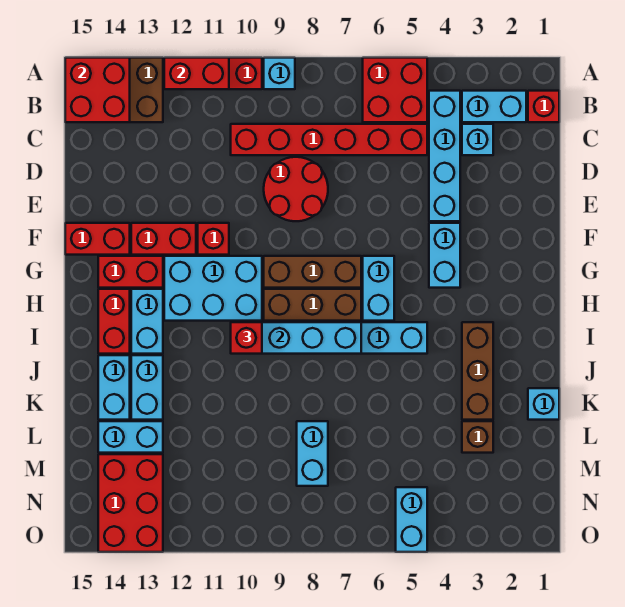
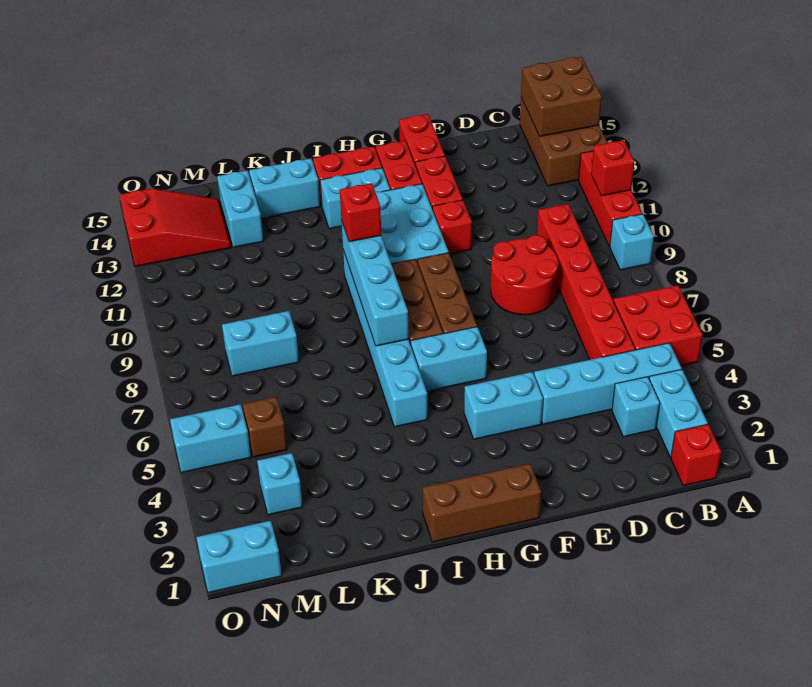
red brick A11:A12 level 2 -> red brick A11 level 2
red brick A14:B15 level 2 -> brown brick A14:B15 level 2
brown brick I3:K3 level 1 -> brown brick G1:I1 level 1
cyan brick J13:K13 level 1 -> cyan brick N1:O1 level 1
cyan brick K1 level 1 -> cyan brick M3 level 1
brown brick L3 level 1 -> brown brick M5 level 1
red brick M13:O14 level 1 -> red slope M13:O14 level 1 top O

